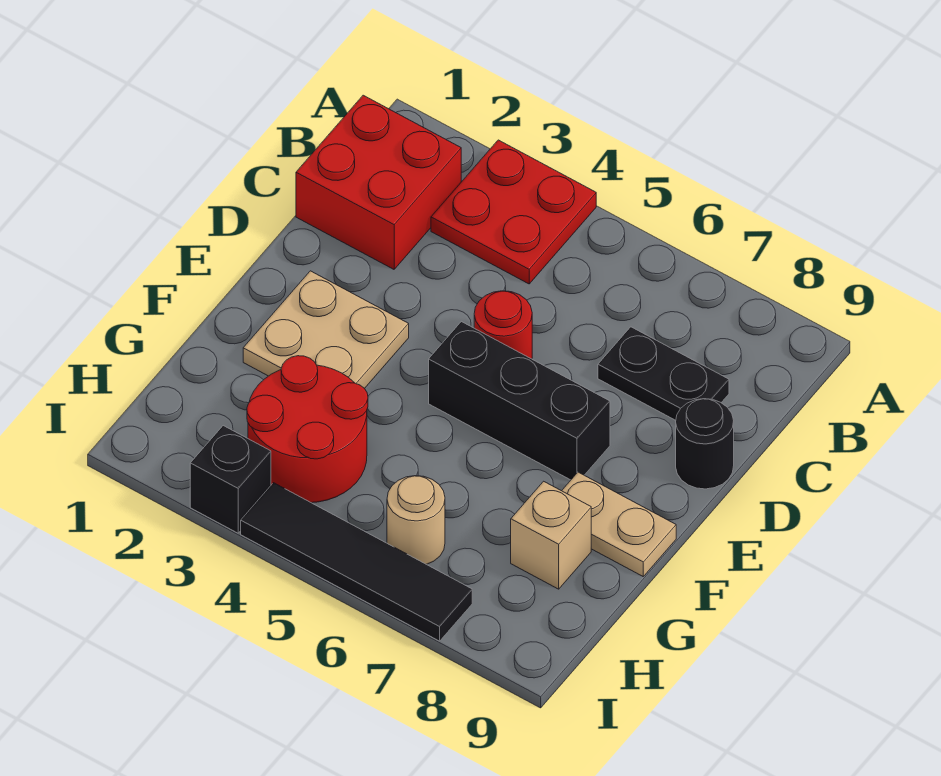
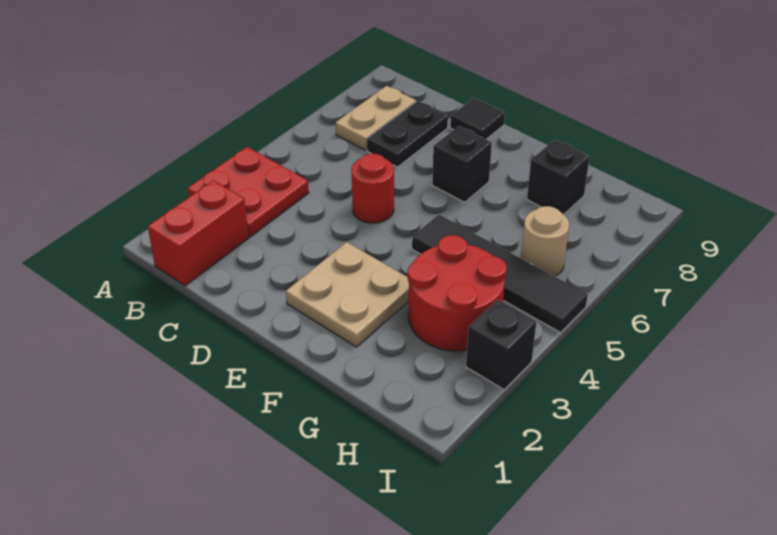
red brick B1:C2 level 1 -> red brick B1:B2 level 1
black round brick D9 level 1 -> black tile D9 level 1
black brick E5:E7 level 1 -> black brick E7 level 1
tan plate F8:F9 level 1 -> tan plate B7:B8 level 1
tan brick G8 level 1 -> black brick G8 level 1
black tile I4:I7 level 1 -> black tile F5:I5 level 1

